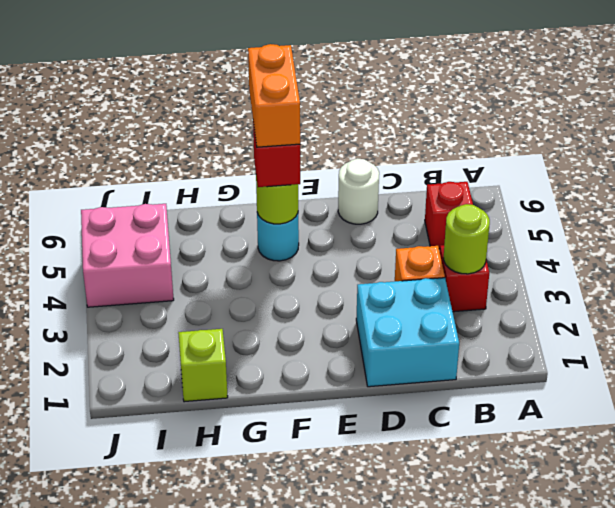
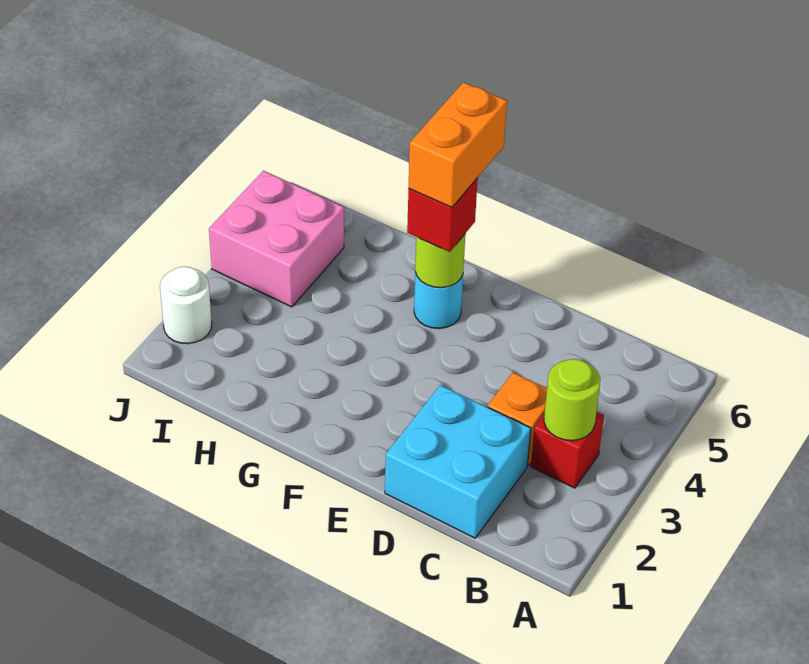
red brick B5 level 1 -> none
white round brick D6 level 1 -> white round brick J2 level 1
lime brick H1 level 1 -> none

